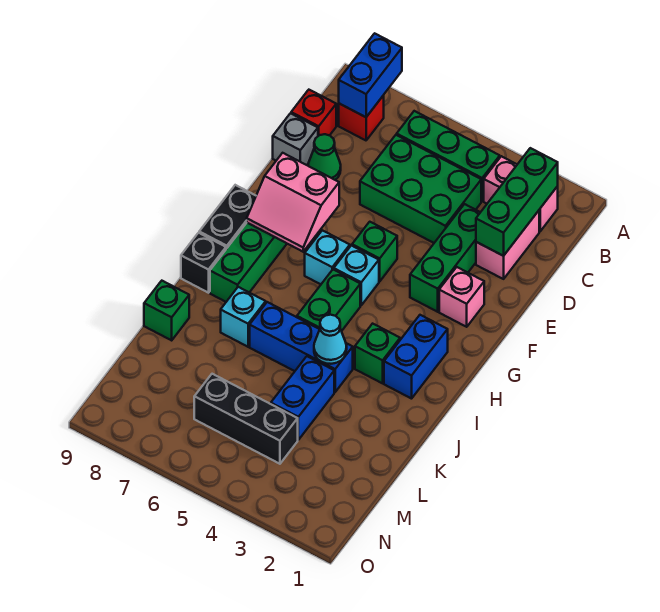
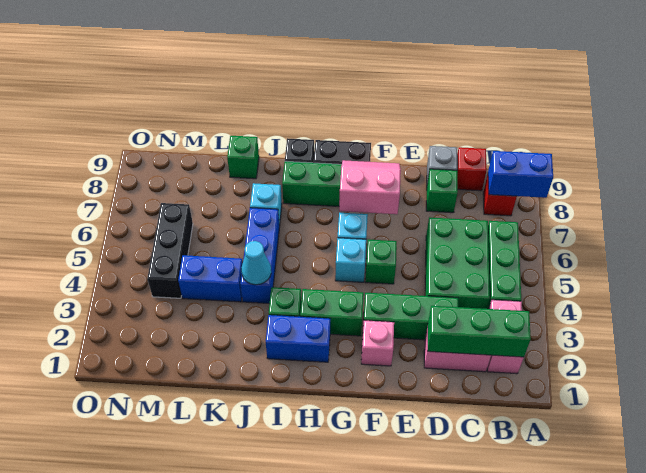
green cone D8 level 1 -> green brick D8 level 1
pink slope F7:G8 level 2 top F -> pink slope F7:G8 level 2 top 7
green brick H5:I5 level 1 -> green brick G3:H3 level 1

